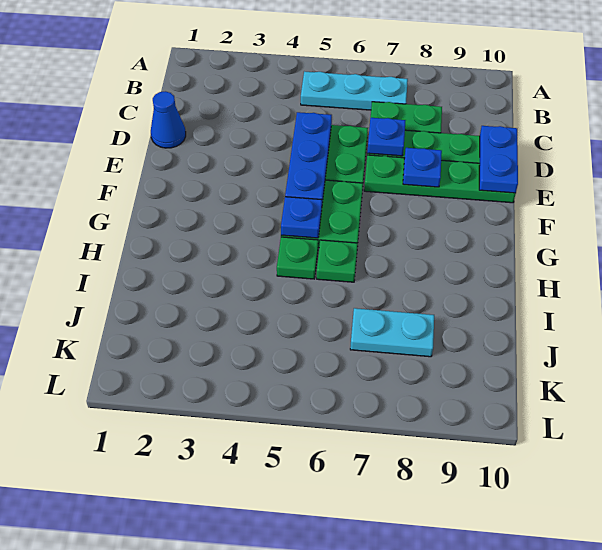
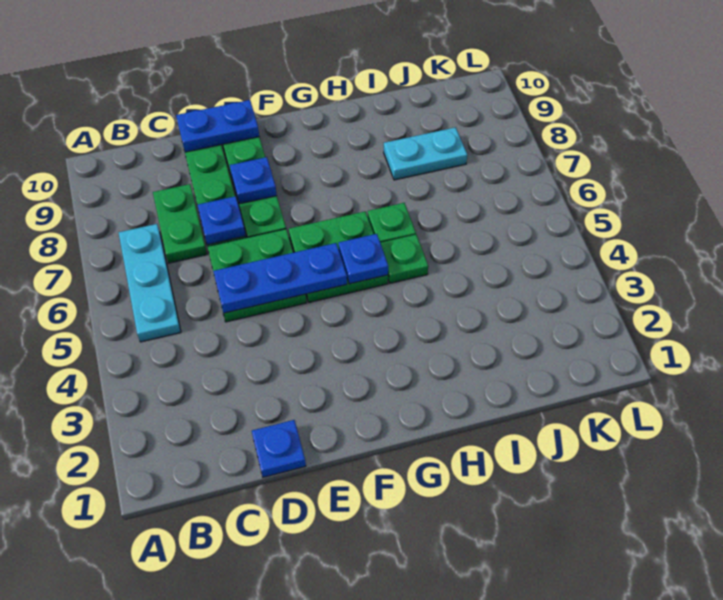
blue cone D1 level 1 -> blue plate D1 level 1
cyan plate J7:J8 level 1 -> cyan plate I8:J8 level 1

